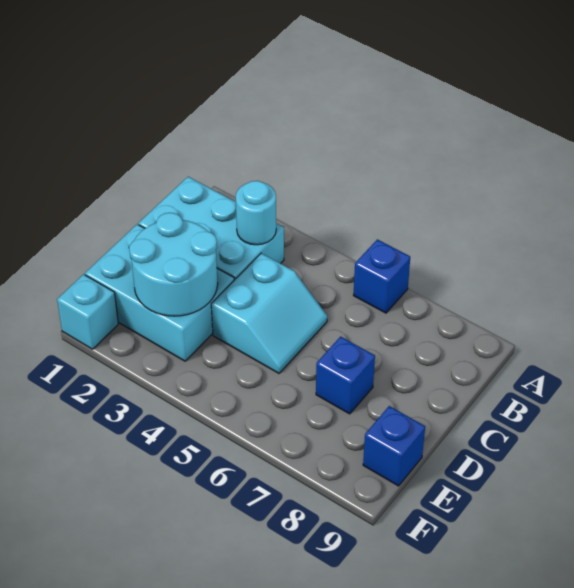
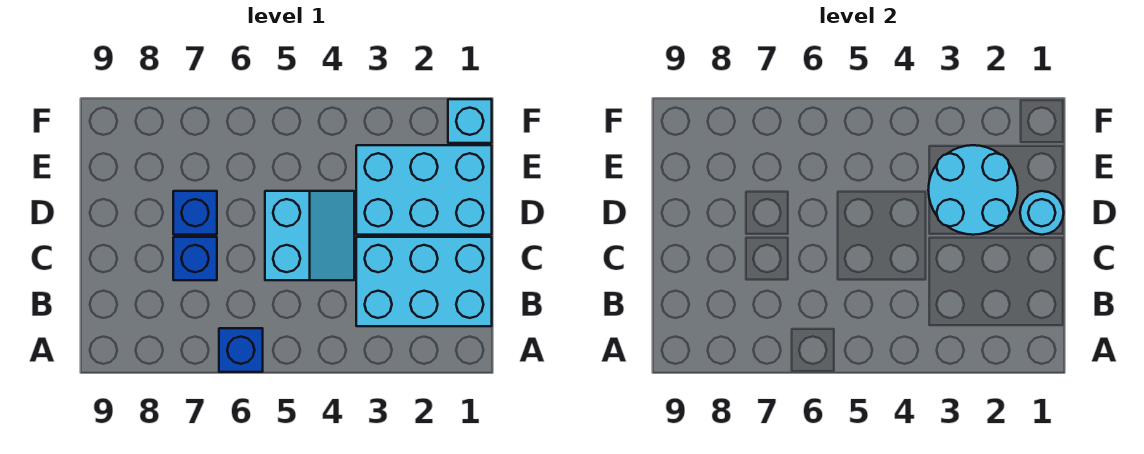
cyan round brick B3 level 2 -> cyan round brick D1 level 2
cyan slope C4:D5 level 1 top 4 -> cyan slope C4:D5 level 1 top 5
blue brick E9 level 1 -> blue brick C7 level 1

